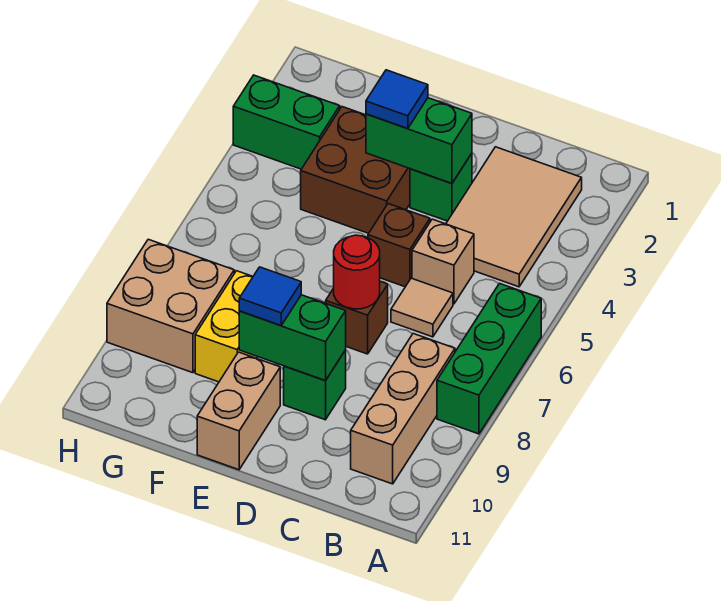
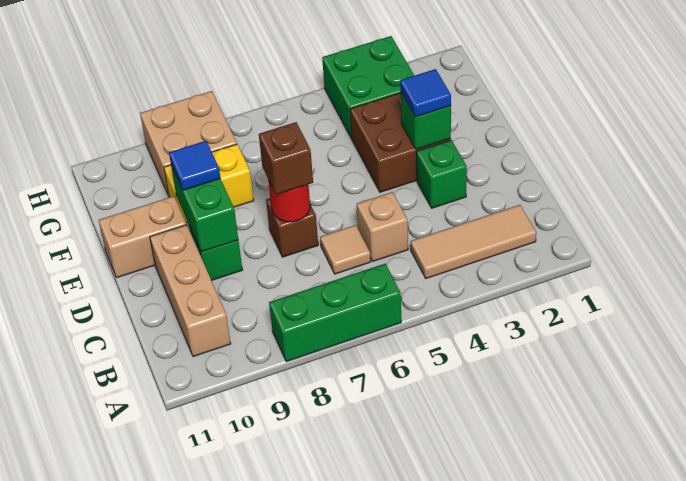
tan tile B2:C4 level 1 -> tan tile B2:B4 level 1
tan brick B8:B10 level 1 -> tan brick B10:D10 level 1
green brick D3:E3 level 2 -> green brick E3 level 2
brown brick D5 level 1 -> brown brick D7 level 3
green brick G3:H3 level 1 -> green brick G3:H4 level 1

